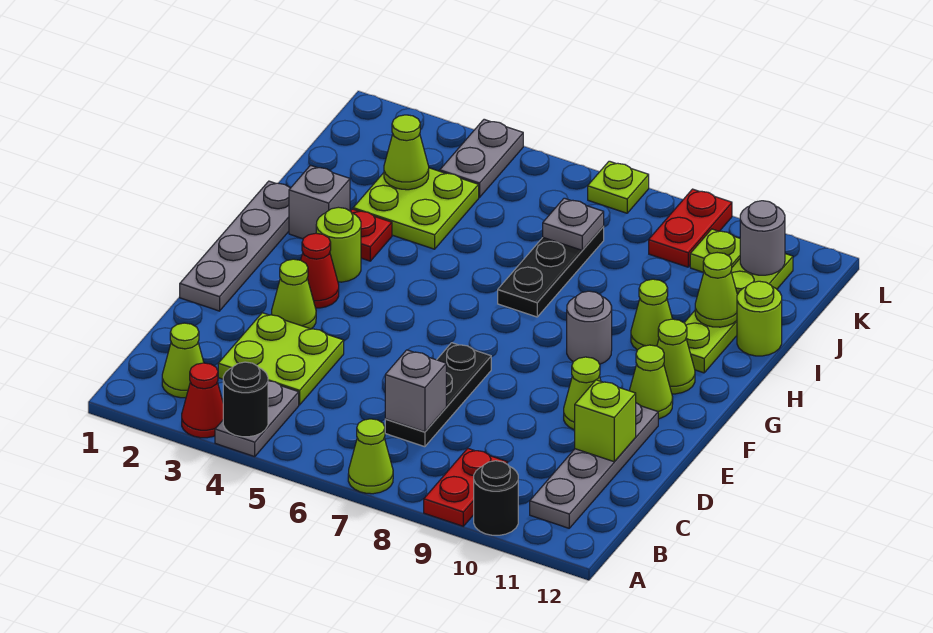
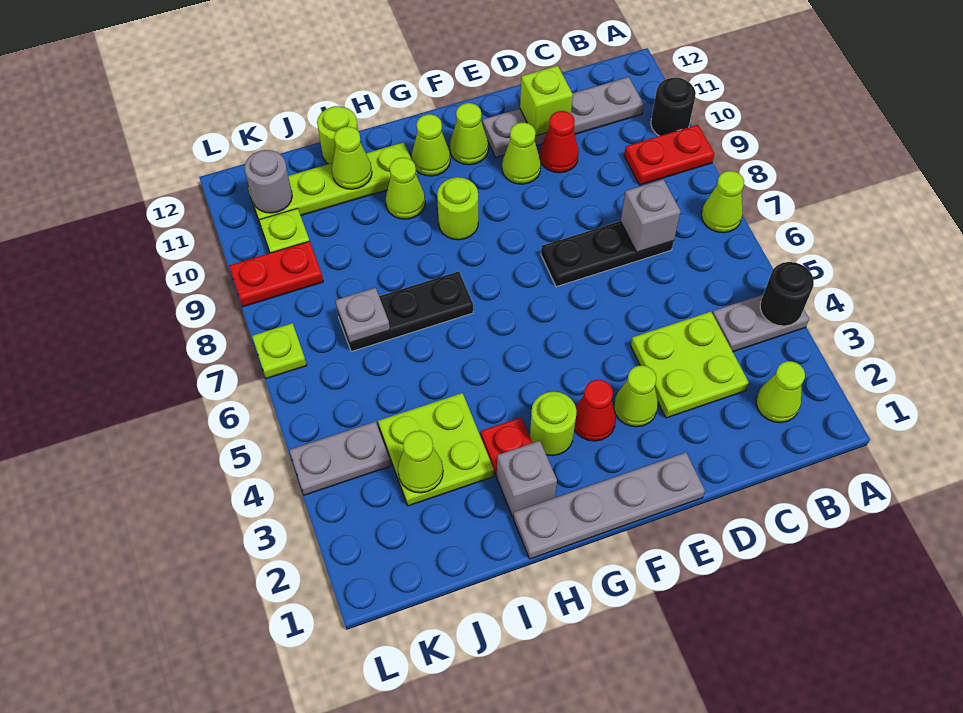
red cone A3 level 1 -> red cone D10 level 1
grey round brick G9 level 1 -> lime round brick G9 level 1

